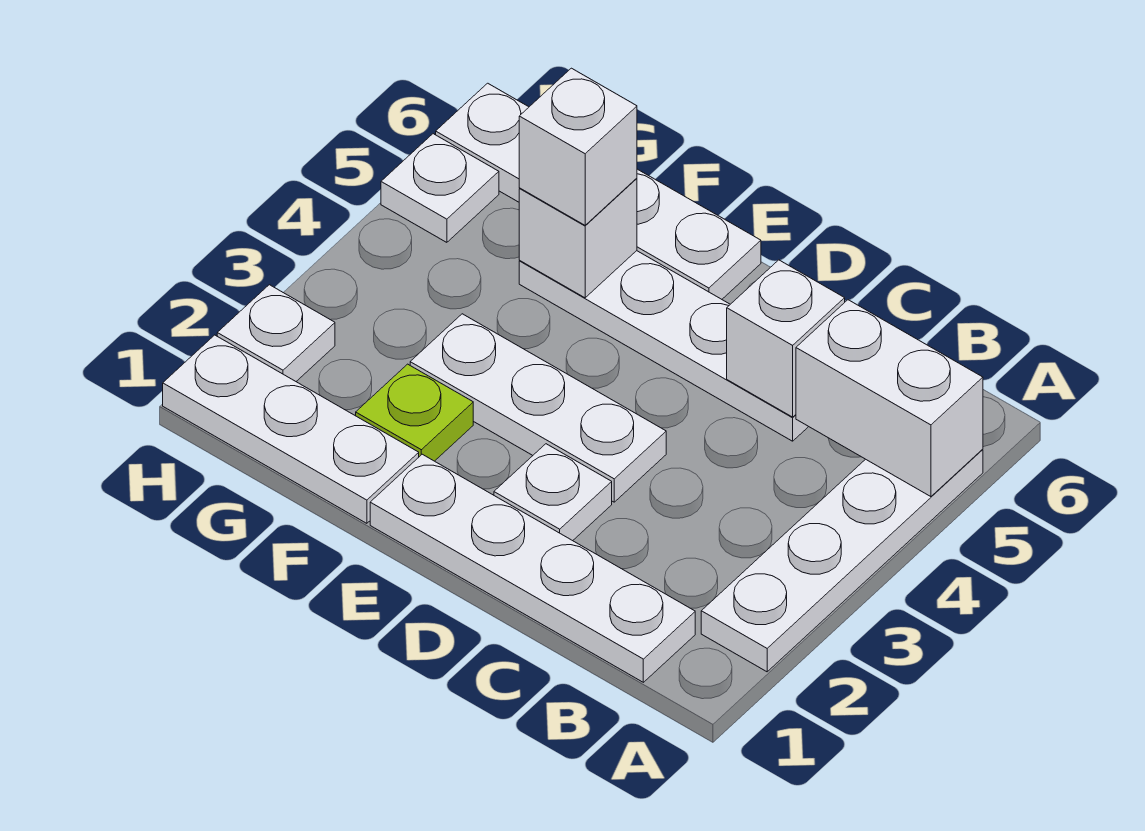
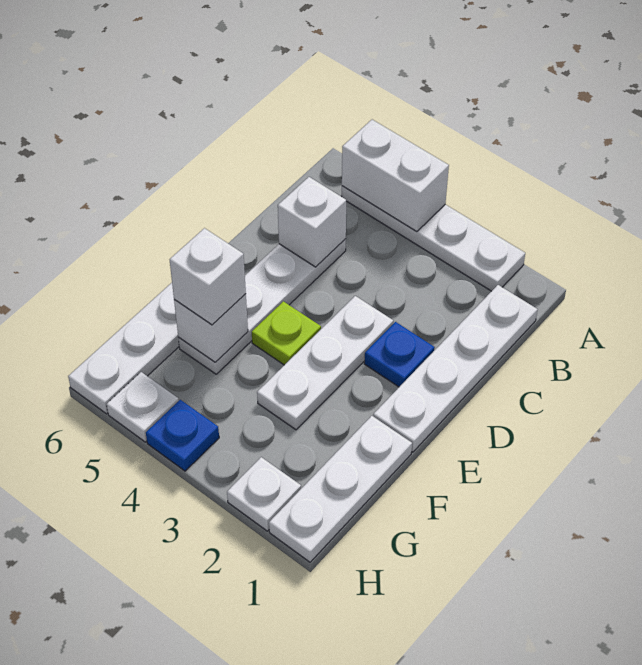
white brick A5:B5 level 2 -> white brick A4:A5 level 2
white plate D2 level 1 -> blue plate D2 level 1
lime plate F2 level 1 -> lime plate E4 level 1
none -> blue plate H4 level 1

